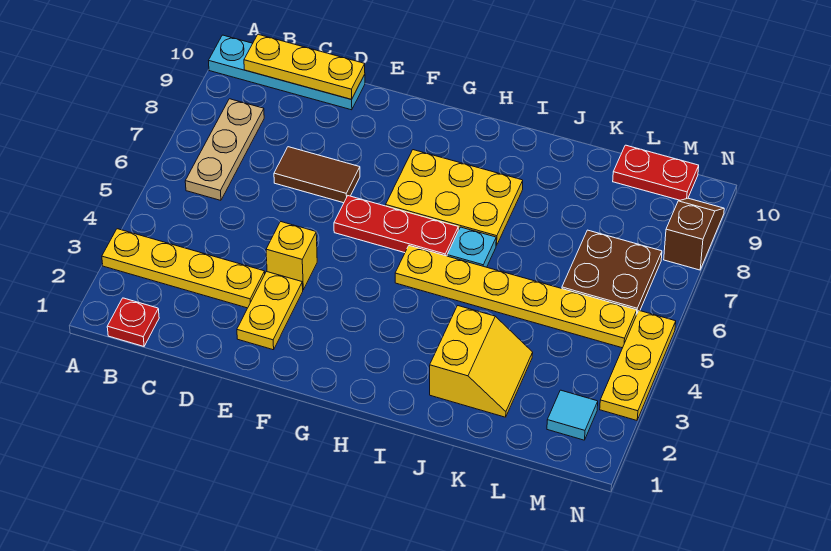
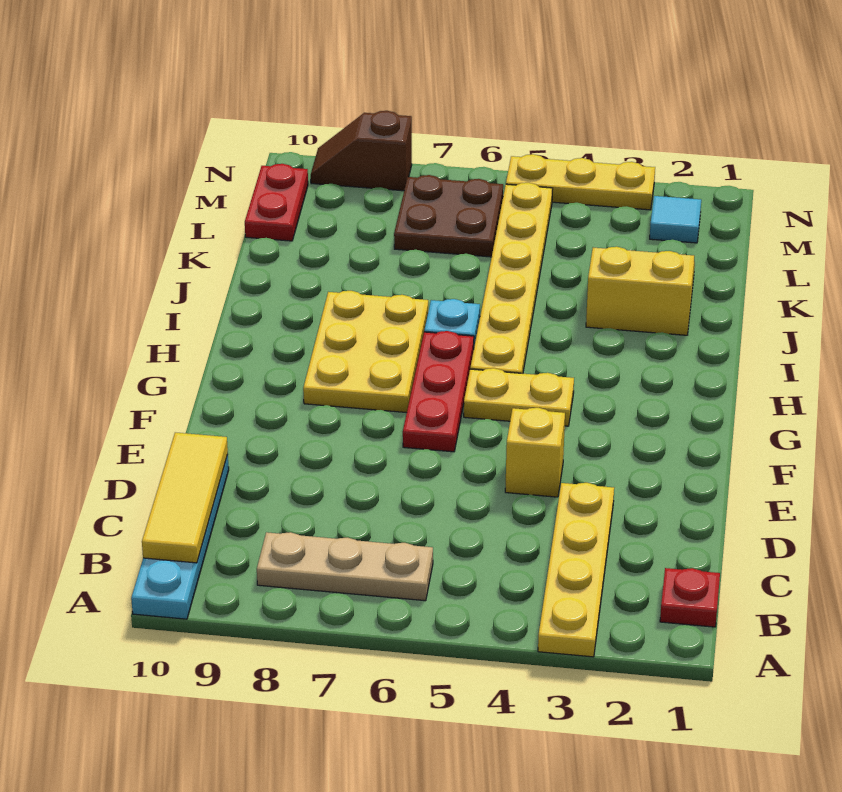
yellow plate B10:D10 level 2 -> yellow tile B10:D10 level 2
brown tile D7:E7 level 1 -> none
yellow plate E2:E3 level 1 -> yellow plate G4:G5 level 1

